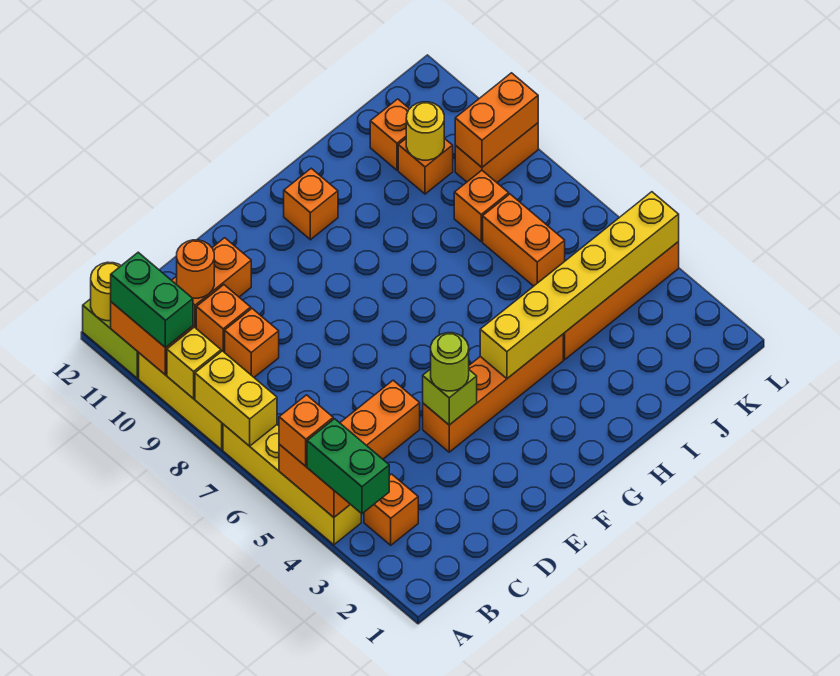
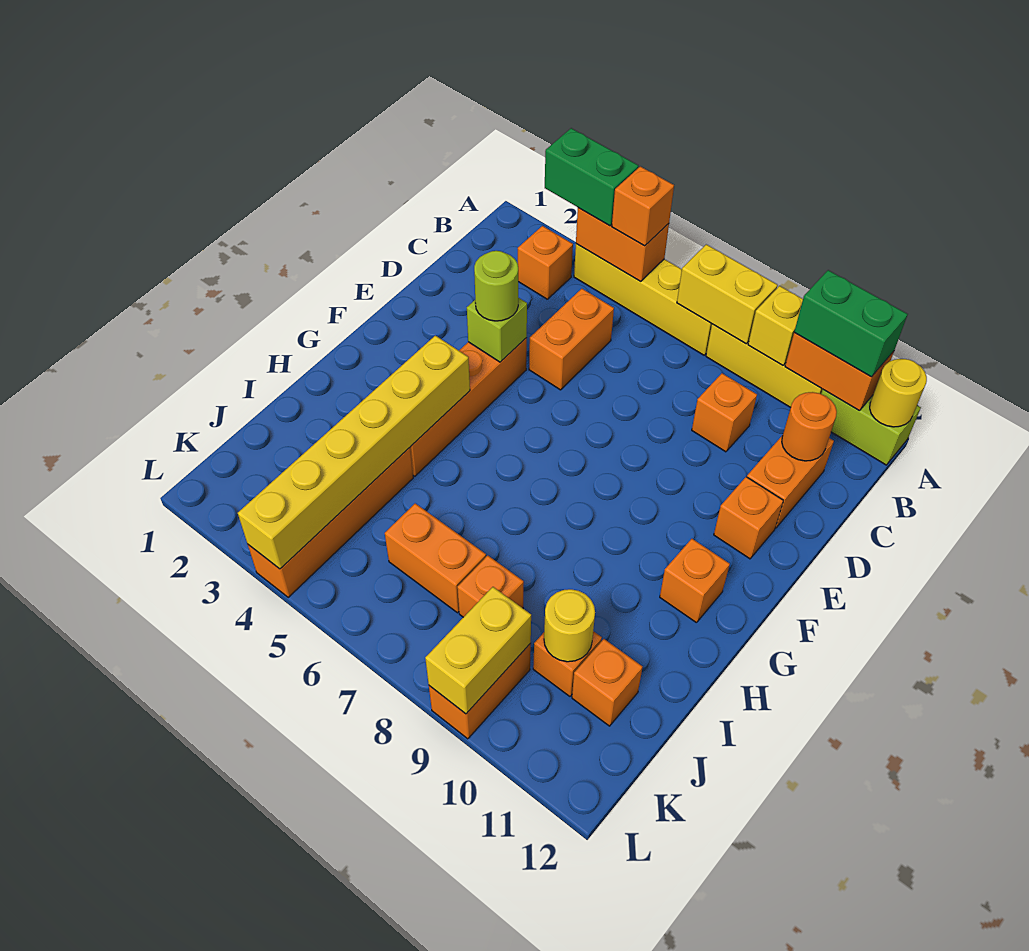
orange brick C10 level 1 -> orange brick E11 level 1
orange brick K9:L9 level 2 -> yellow brick K9:L9 level 2

